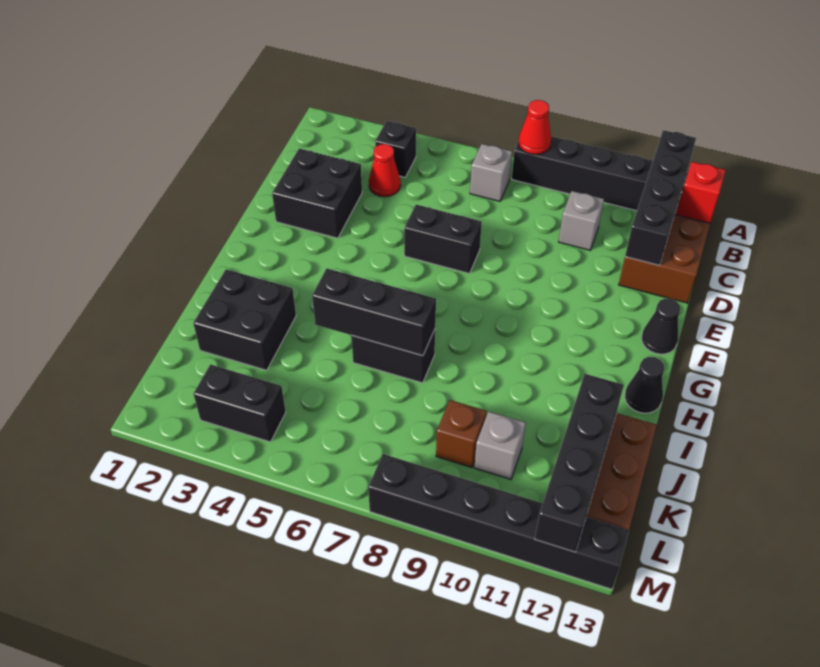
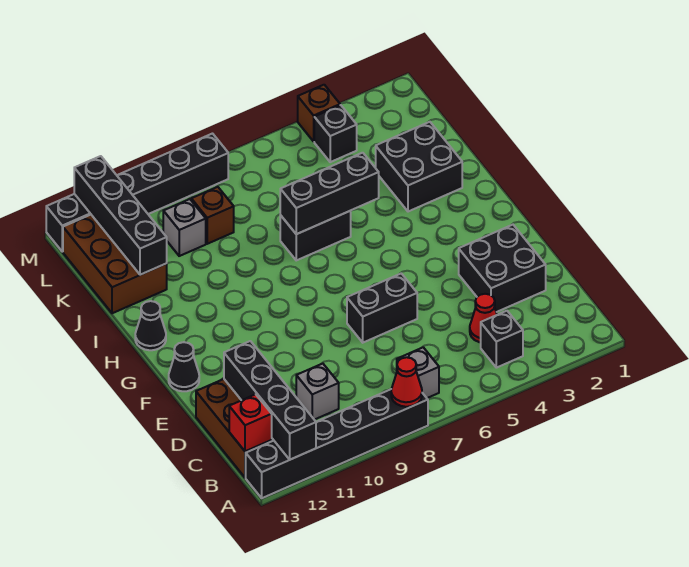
black brick L3:L4 level 1 -> black brick L4 level 1
none -> brown brick M4 level 1

